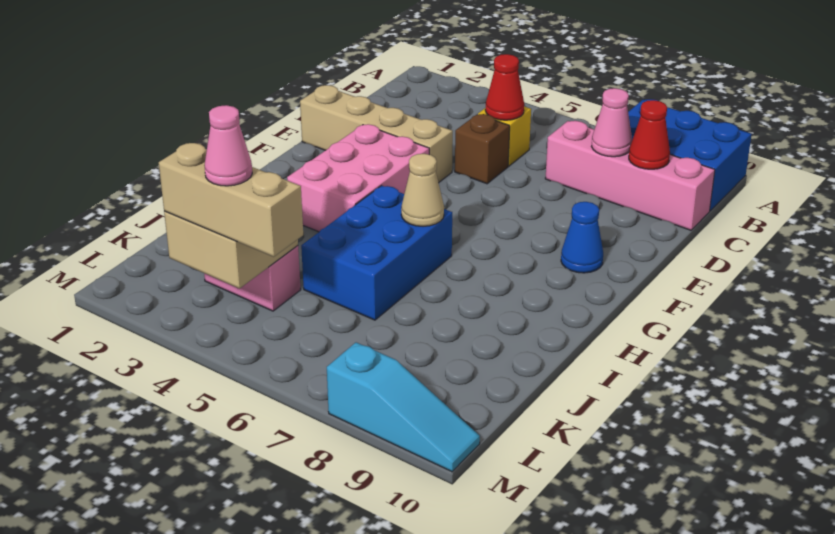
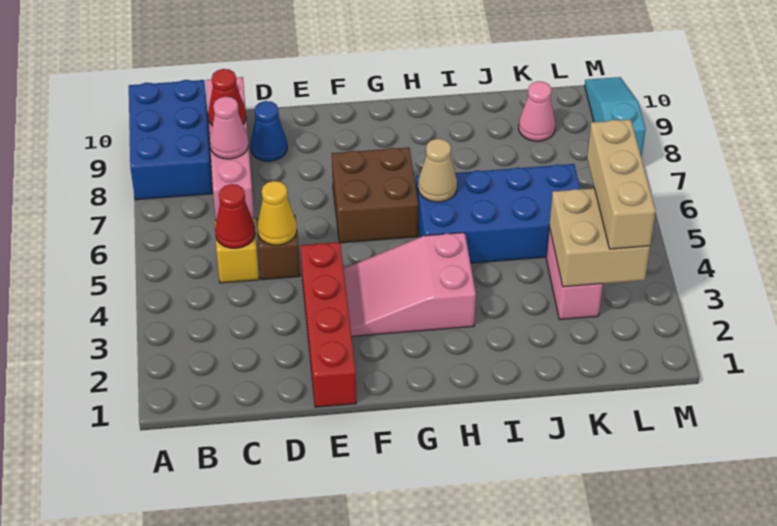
none -> yellow cone D5 level 2
tan brick E1:E4 level 1 -> red brick E1:E4 level 1
pink brick F3:H4 level 1 -> pink slope F3:H4 level 1 top H
none -> brown brick F6:G7 level 1
blue cone F9 level 1 -> blue cone D9 level 1
blue brick H5:J6 level 1 -> blue brick H5:K6 level 1
pink cone L4 level 4 -> pink cone K9 level 1

